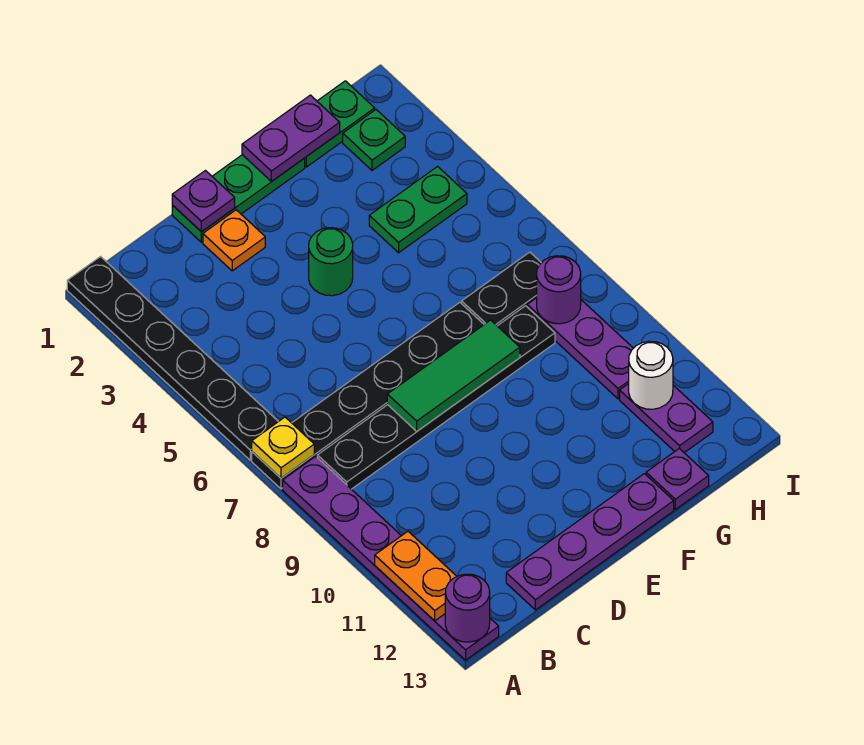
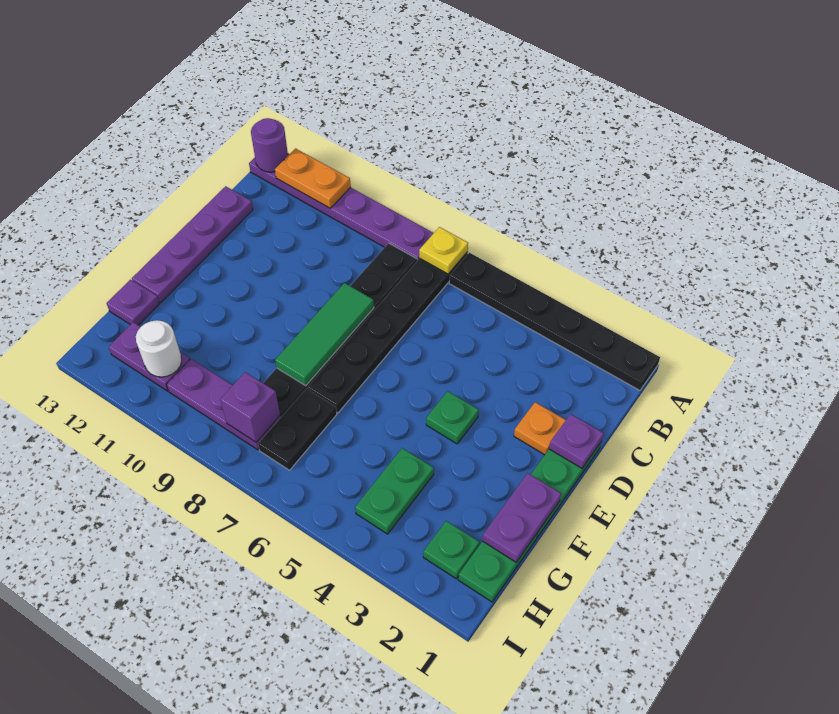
green round brick E4 level 1 -> green plate E4 level 1
purple round brick H8 level 2 -> purple brick H8 level 2

